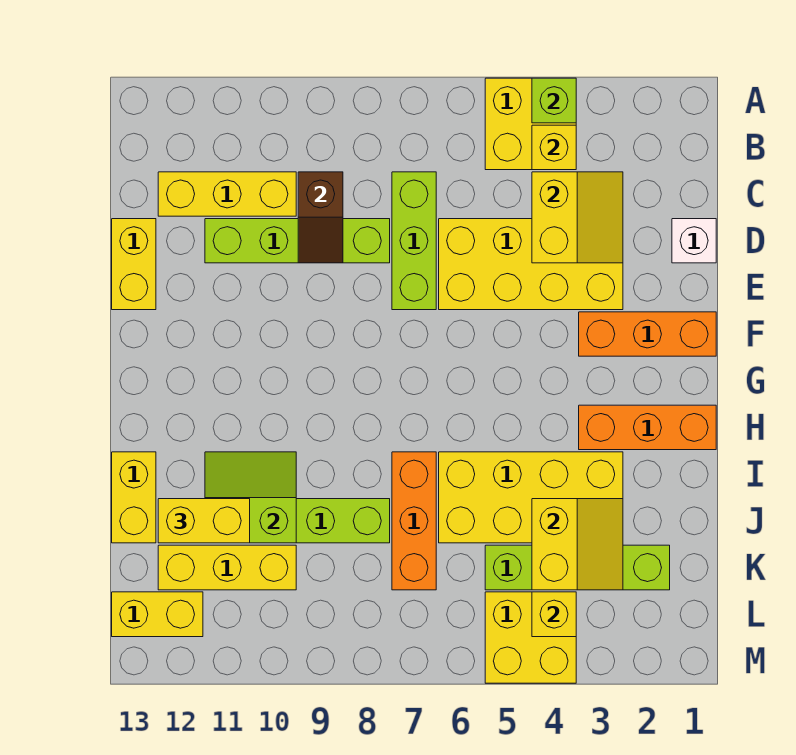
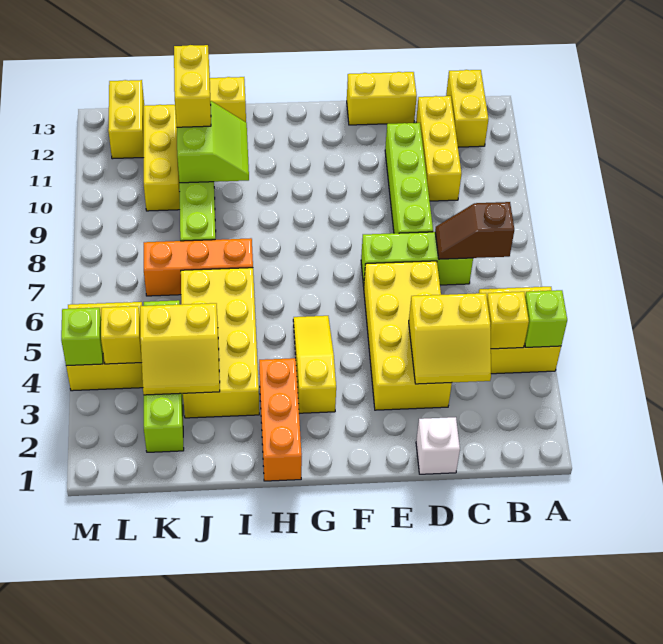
none -> yellow brick B12:B13 level 1
brown slope C9:D9 level 2 top C -> brown slope B7:C7 level 2 top B
orange brick F1:F3 level 1 -> none
none -> yellow slope G3:G5 level 1 top 3
none -> lime brick M4 level 2

